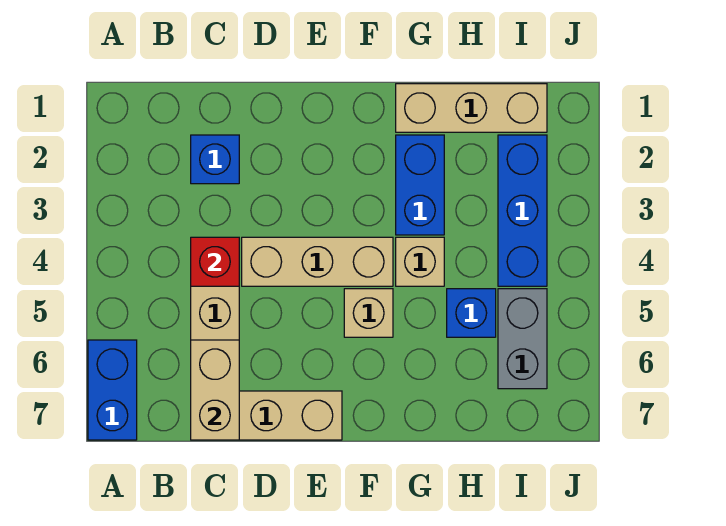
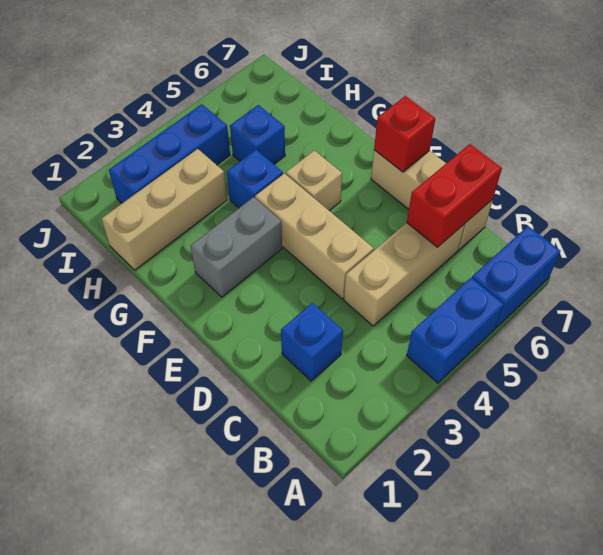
red brick C4 level 2 -> red brick E7 level 2
tan brick C6:C7 level 2 -> red brick C6:C7 level 2
tan brick G1:I1 level 1 -> tan brick H1:H3 level 1
blue brick G2:G3 level 1 -> blue brick A4:A5 level 1
tan brick G4 level 1 -> blue brick G4 level 1
grey brick I5:I6 level 1 -> grey brick F2:F3 level 1

